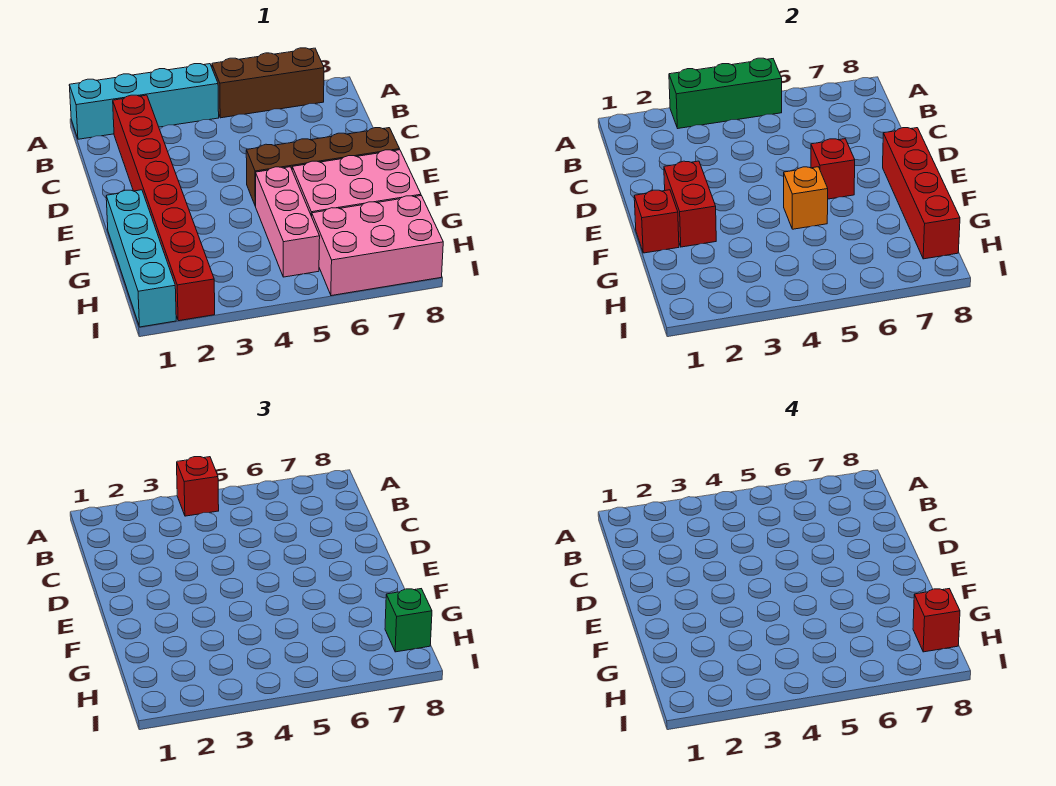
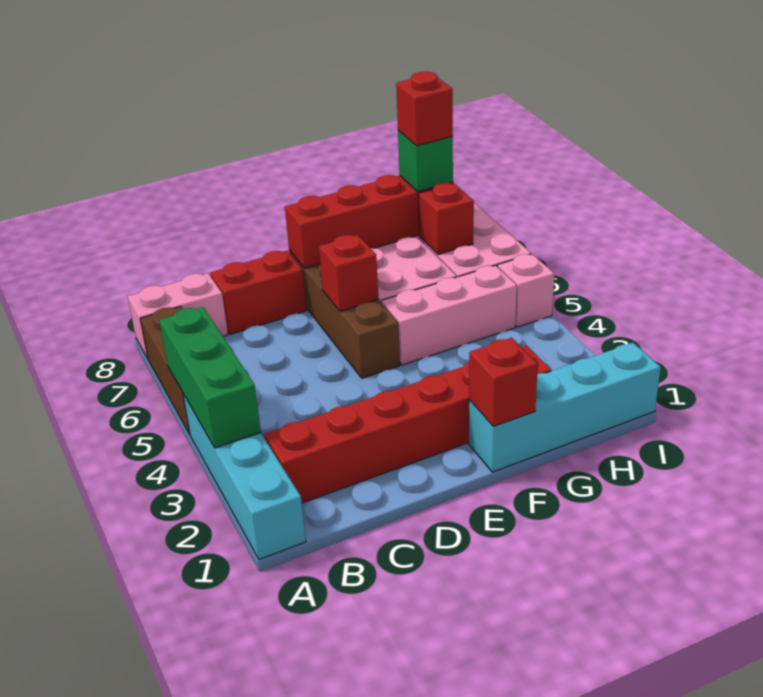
red brick A4 level 3 -> red brick H7 level 2
none -> pink brick A8:B8 level 1
red brick B2:I2 level 1 -> red brick B2:G2 level 1
red brick E2:F2 level 2 -> red brick C8:D8 level 1
orange brick F5 level 2 -> none
none -> pink brick I5 level 1

